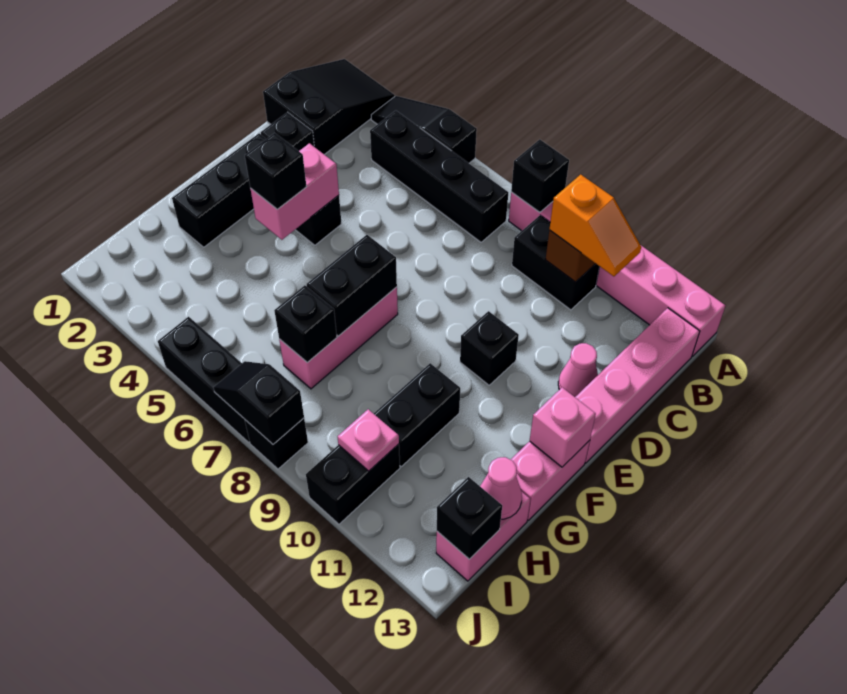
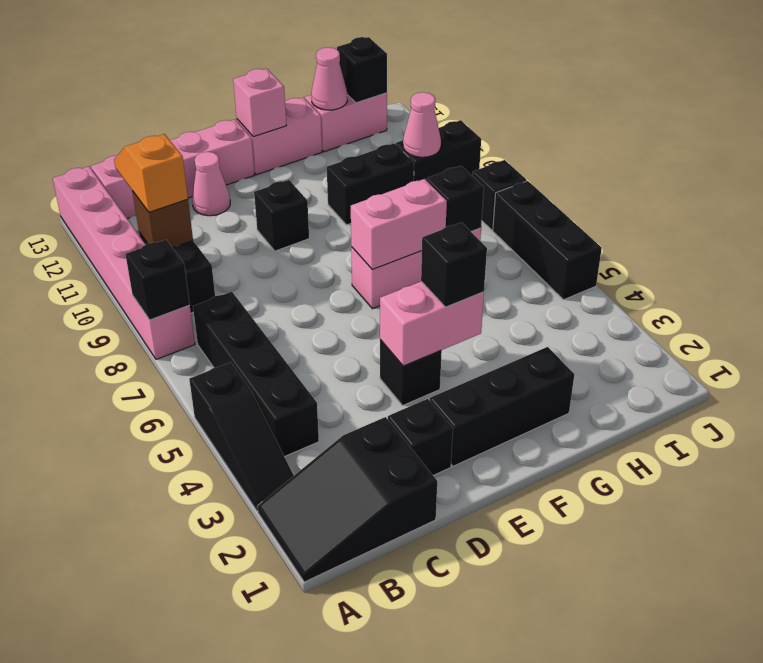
black brick F7:G7 level 2 -> pink brick F7:G7 level 2
pink plate I10 level 2 -> pink cone I10 level 2
black slope J7:J8 level 2 top 8 -> none

